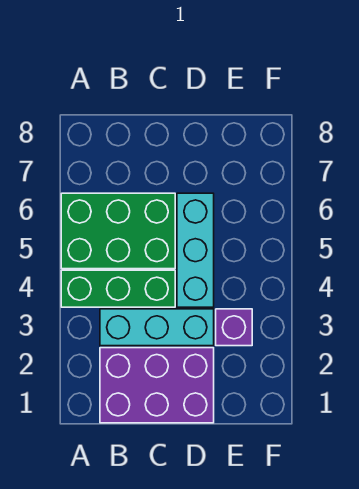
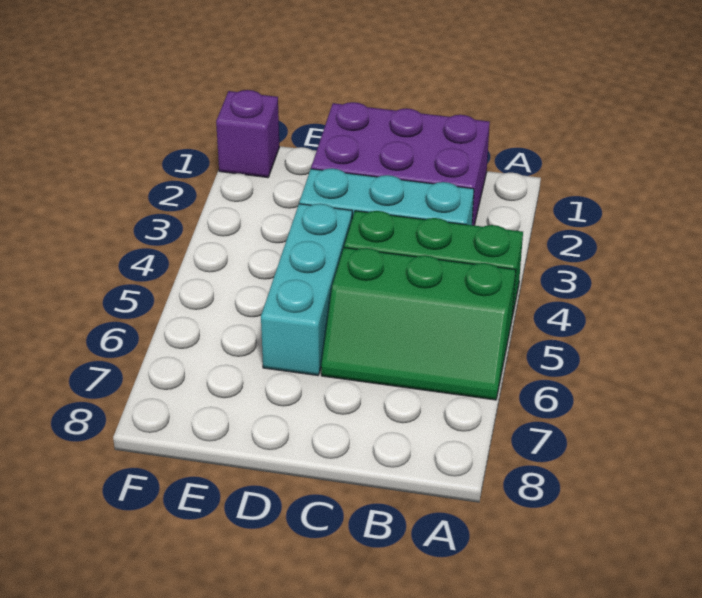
green brick A5:C6 level 1 -> green slope A5:C6 level 1 top 5
purple brick E3 level 1 -> purple brick F1 level 1

